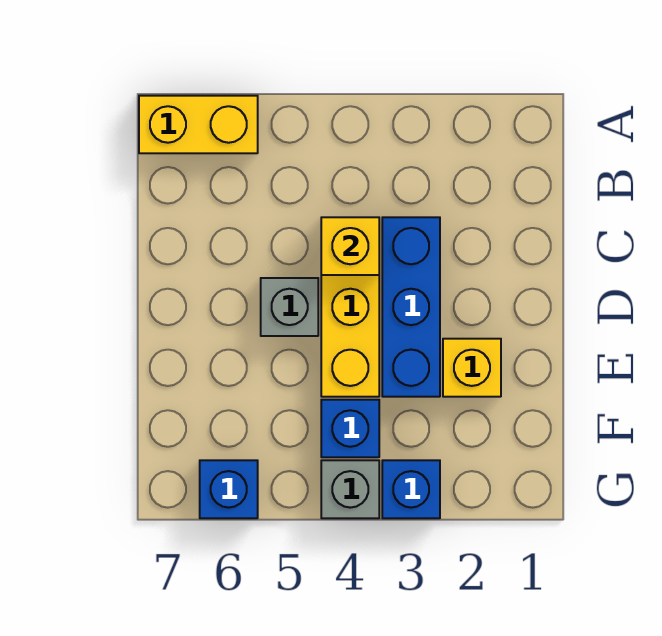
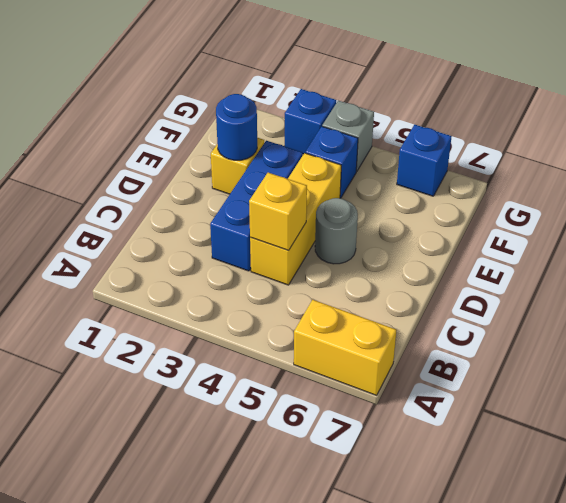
grey brick D5 level 1 -> grey round brick D5 level 1
none -> blue round brick E2 level 2

